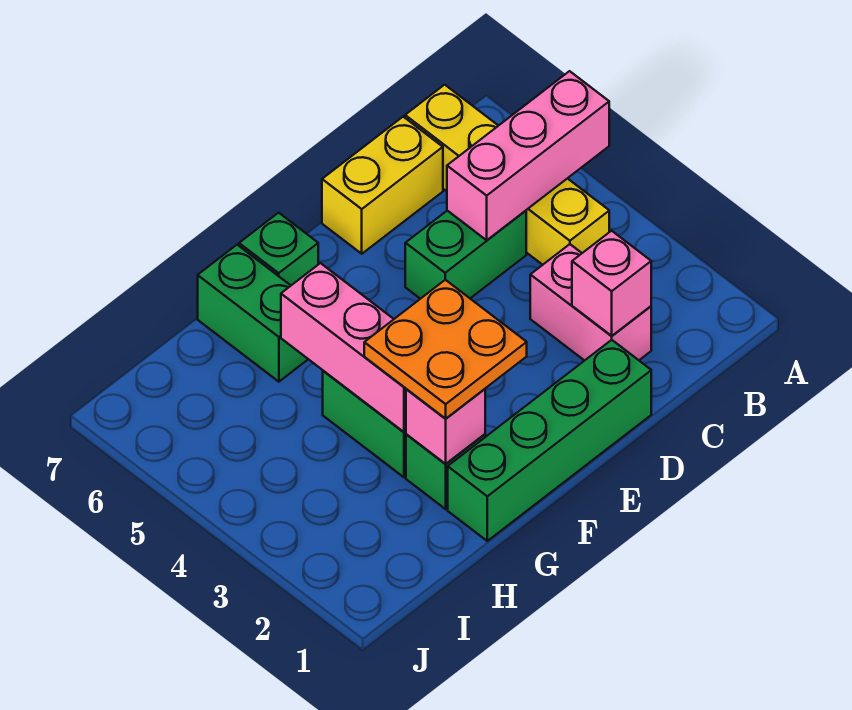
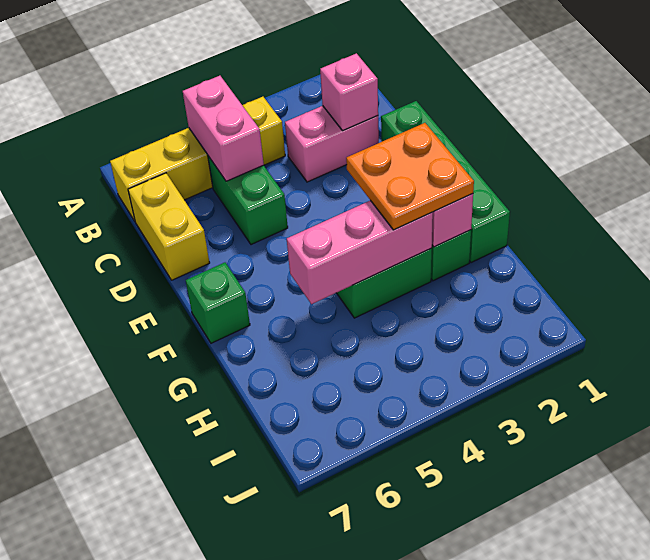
pink brick A5:C5 level 2 -> pink brick B5:C5 level 2
green brick G6:G7 level 1 -> none

